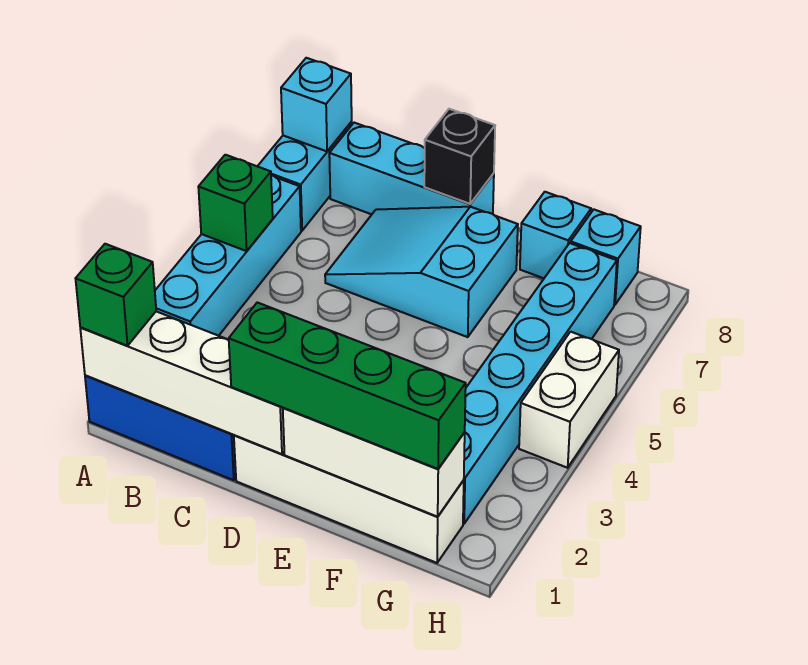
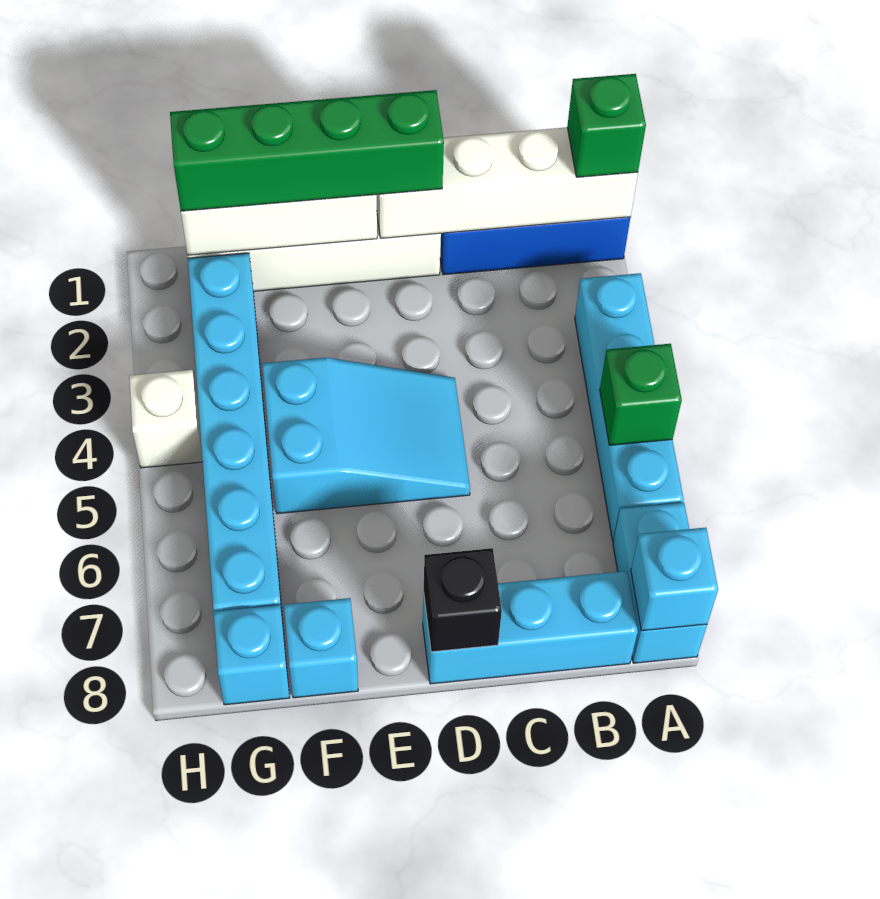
cyan slope C6:E7 level 1 top E -> cyan slope D4:F5 level 1 top F
white brick H4:H5 level 1 -> white brick H4 level 1

